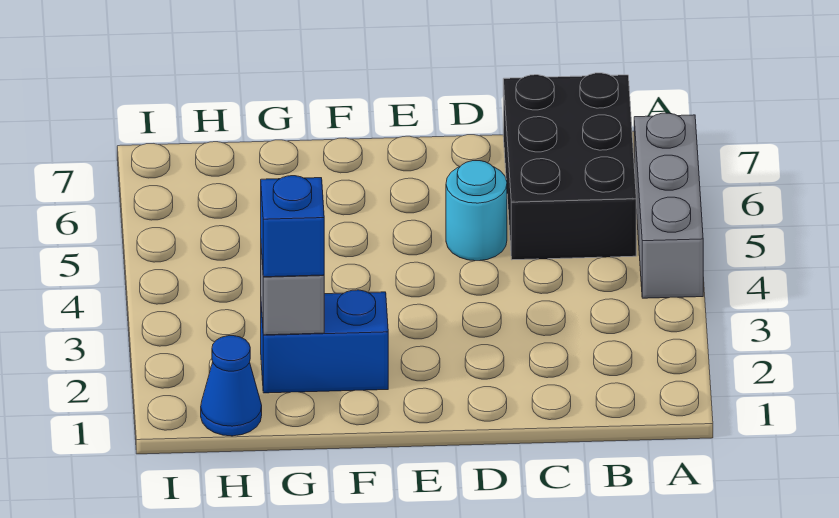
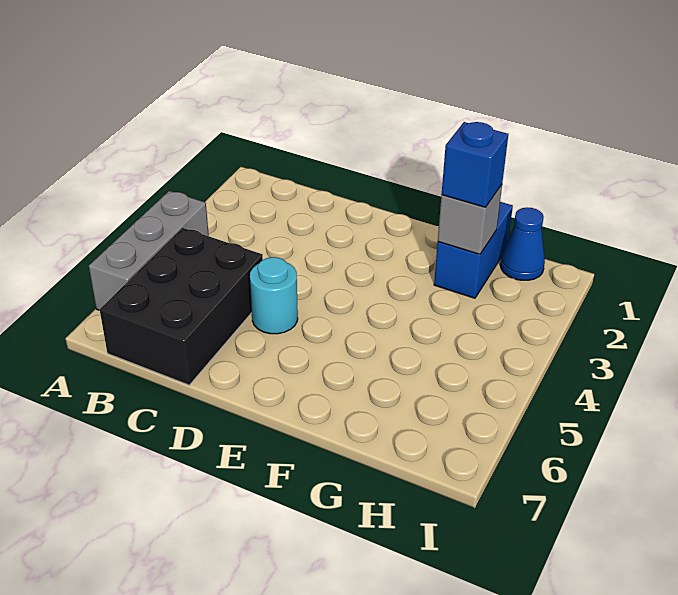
blue brick F2:G2 level 1 -> blue brick G1:G2 level 1

